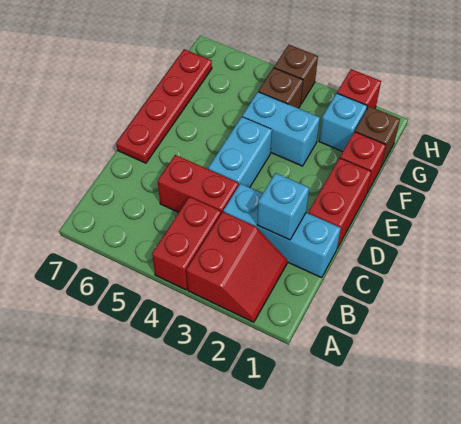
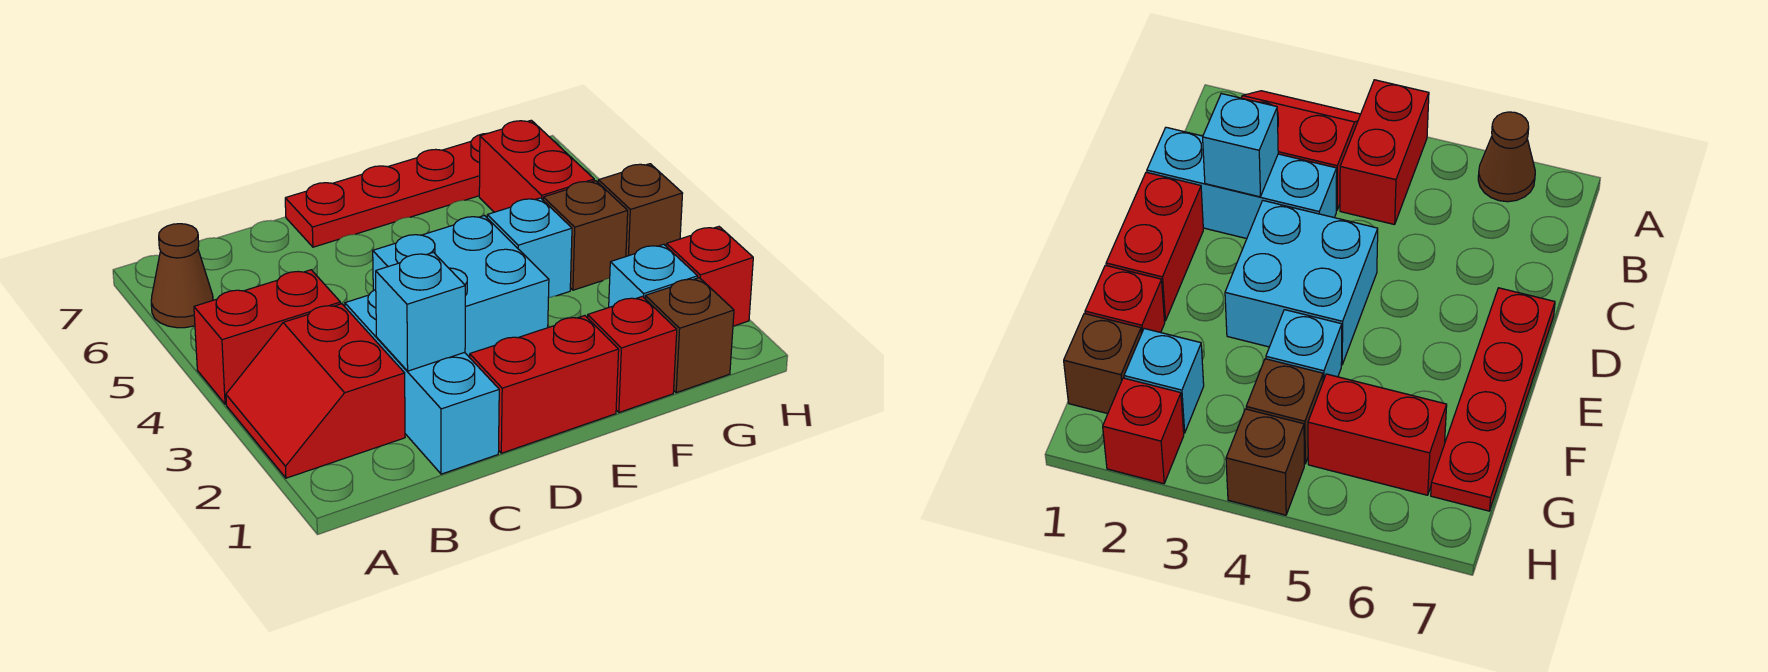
red slope A2:B3 level 1 top 3 -> red slope A2:B3 level 1 top B
none -> brown cone A6 level 1
red brick C4:C5 level 1 -> red brick G5:G6 level 1
cyan brick D4:E4 level 1 -> cyan brick D3:E4 level 1
cyan brick F3:F4 level 1 -> cyan brick F4 level 1

